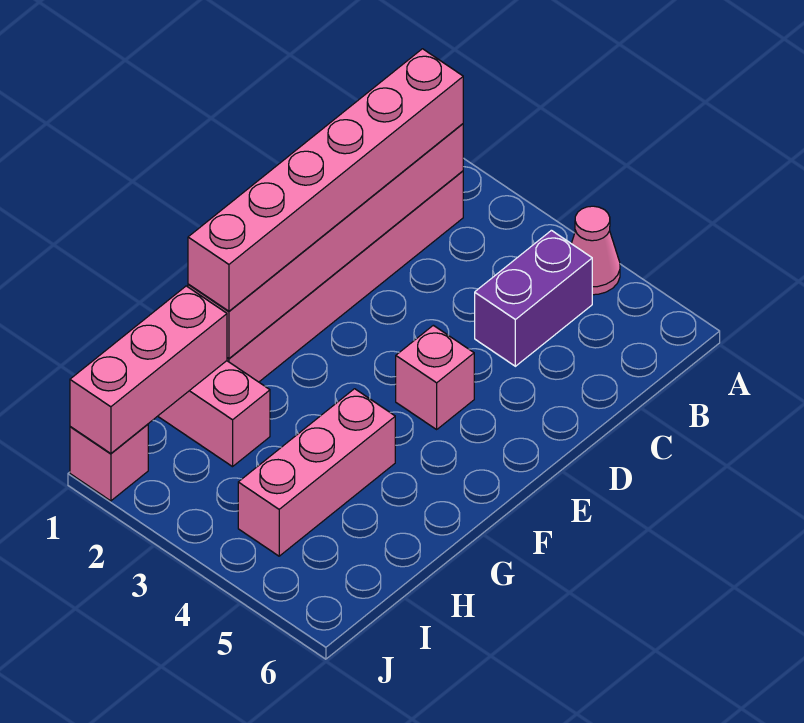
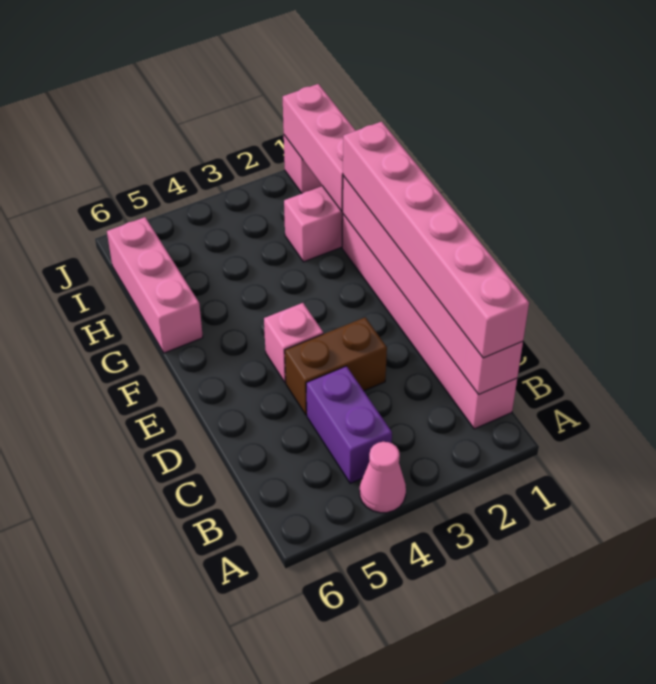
none -> brown brick D3:D4 level 1
pink brick G4:I4 level 1 -> pink brick G6:I6 level 1

